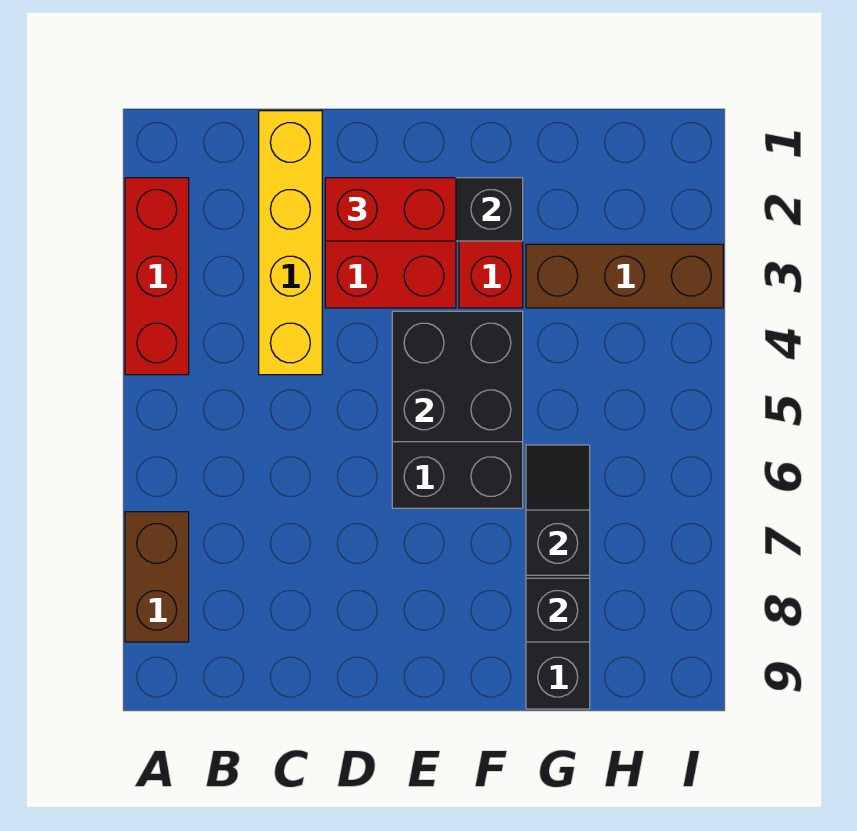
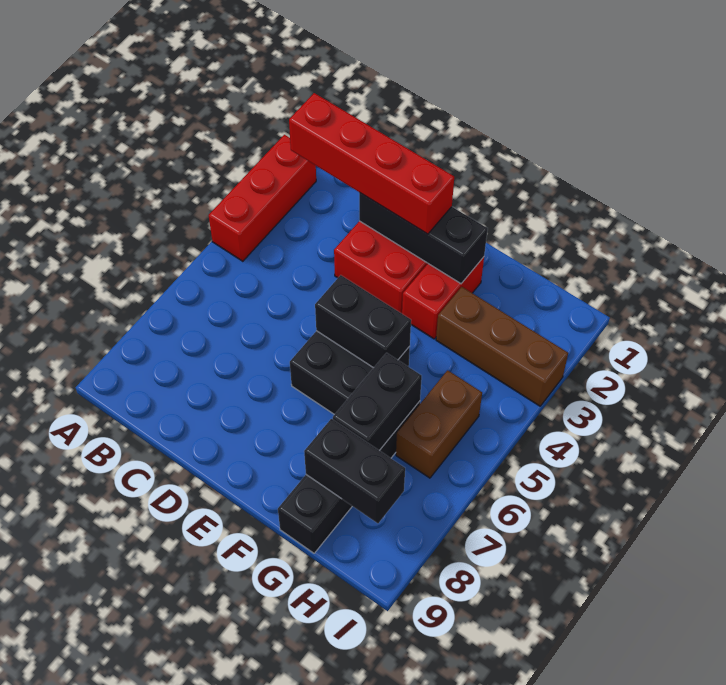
brown brick A7:A8 level 1 -> brown brick H5:H6 level 1
yellow brick C1:C4 level 1 -> none
red brick D2:E2 level 3 -> red brick B2:E2 level 3
black brick E4:F5 level 2 -> black brick E5:F5 level 2
black slope G6:G7 level 2 top 7 -> black brick G6:G7 level 2
black brick G8 level 2 -> black brick G8:H8 level 2

